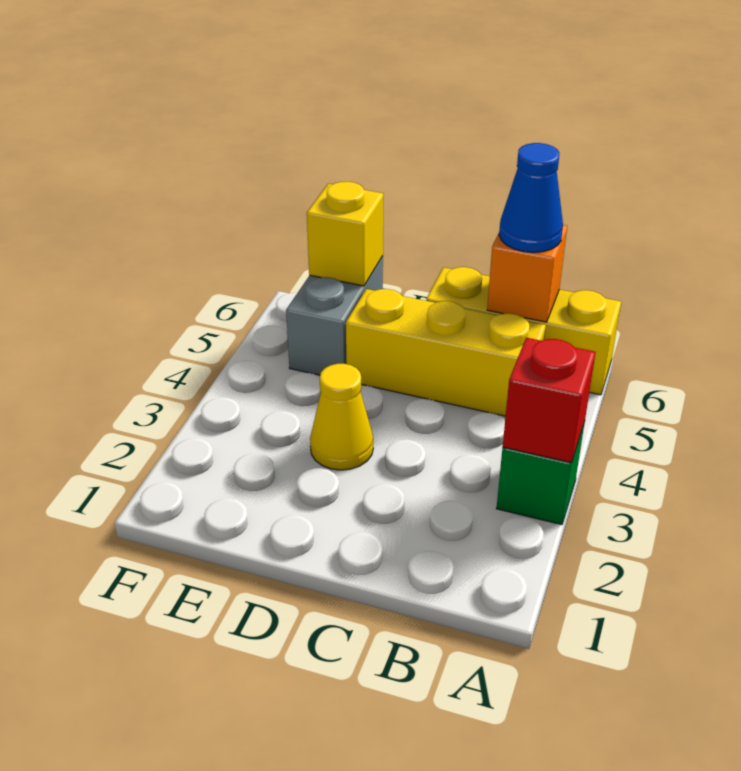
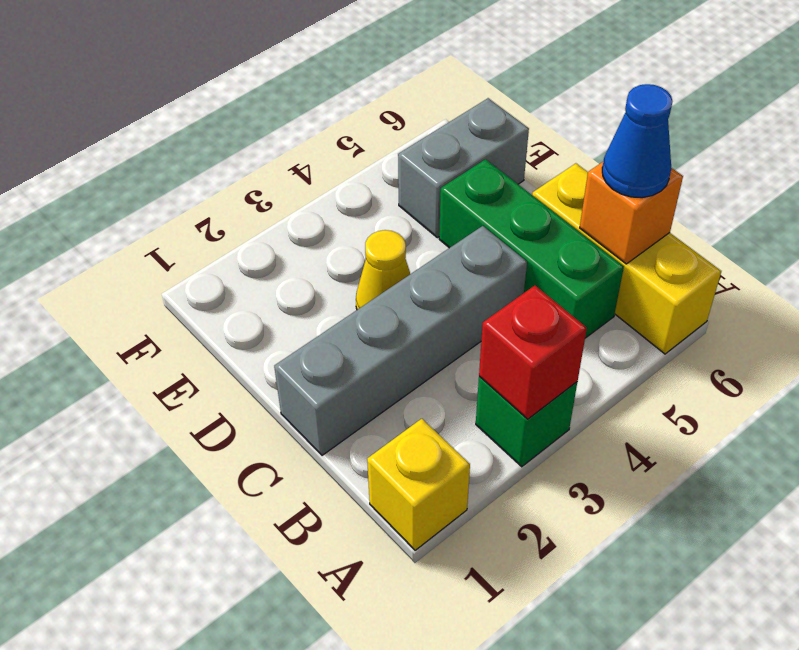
yellow brick B5:D5 level 1 -> green brick B5:D5 level 1
none -> grey brick C1:C4 level 1
yellow brick E6 level 2 -> yellow brick A1 level 1

